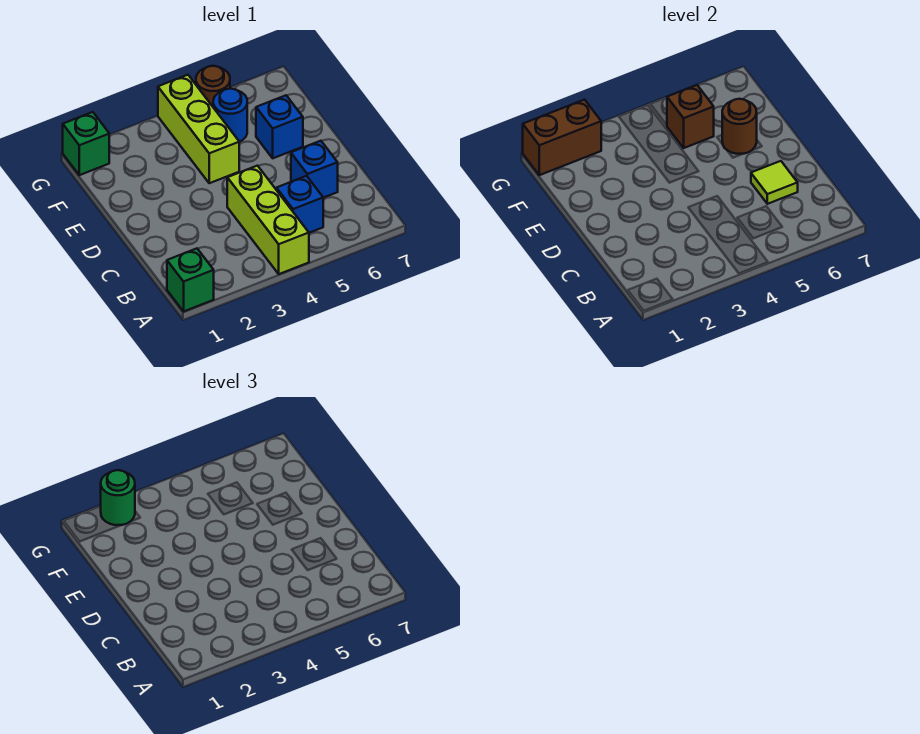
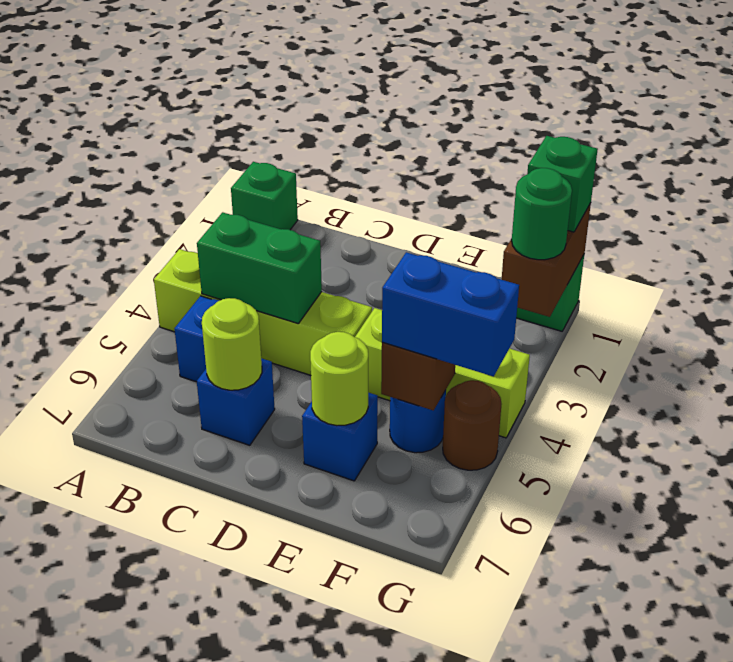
lime brick A4:C4 level 1 -> lime brick A4:D4 level 1
none -> green brick B4:C4 level 2
lime tile C6 level 2 -> lime round brick C6 level 2
brown round brick E6 level 2 -> lime round brick E6 level 2
none -> blue brick F5:G5 level 3
none -> green brick G1 level 3

